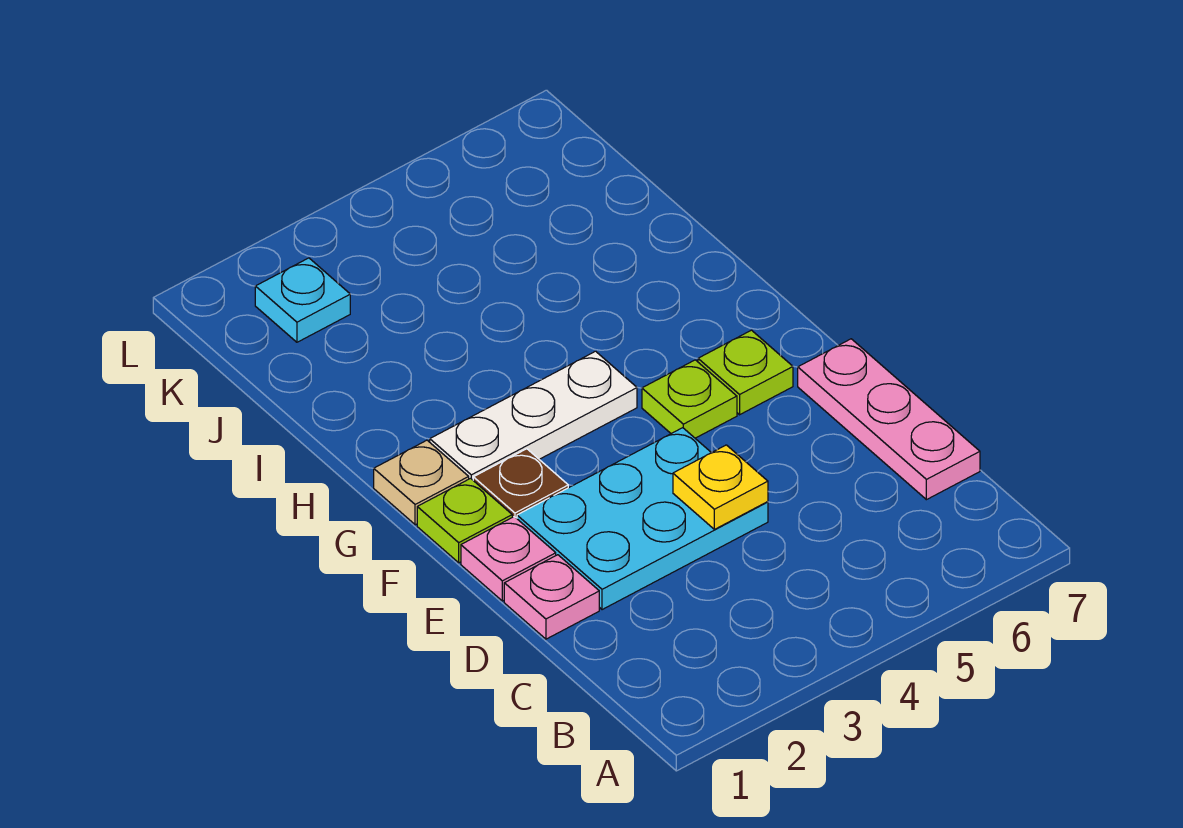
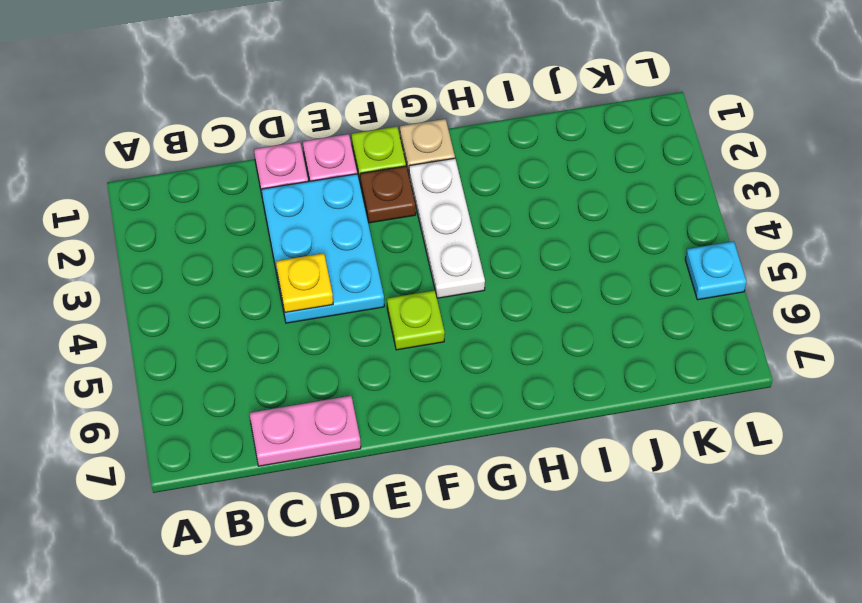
pink plate C7:E7 level 1 -> pink plate C7:D7 level 1
lime plate F6 level 1 -> none
cyan plate K2 level 1 -> cyan plate L5 level 1

